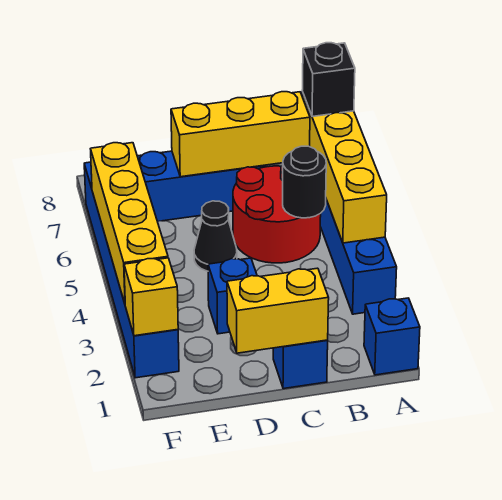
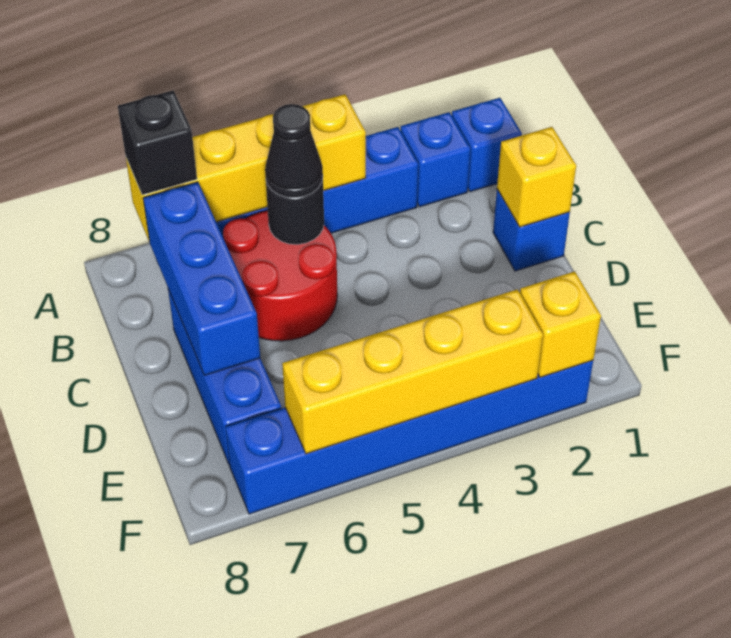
yellow brick B7:D7 level 2 -> blue brick B7:D7 level 2
yellow brick C1:D1 level 2 -> yellow brick C1 level 2
blue brick D3 level 1 -> blue brick A2 level 1
black cone D5 level 1 -> black cone B5 level 3

